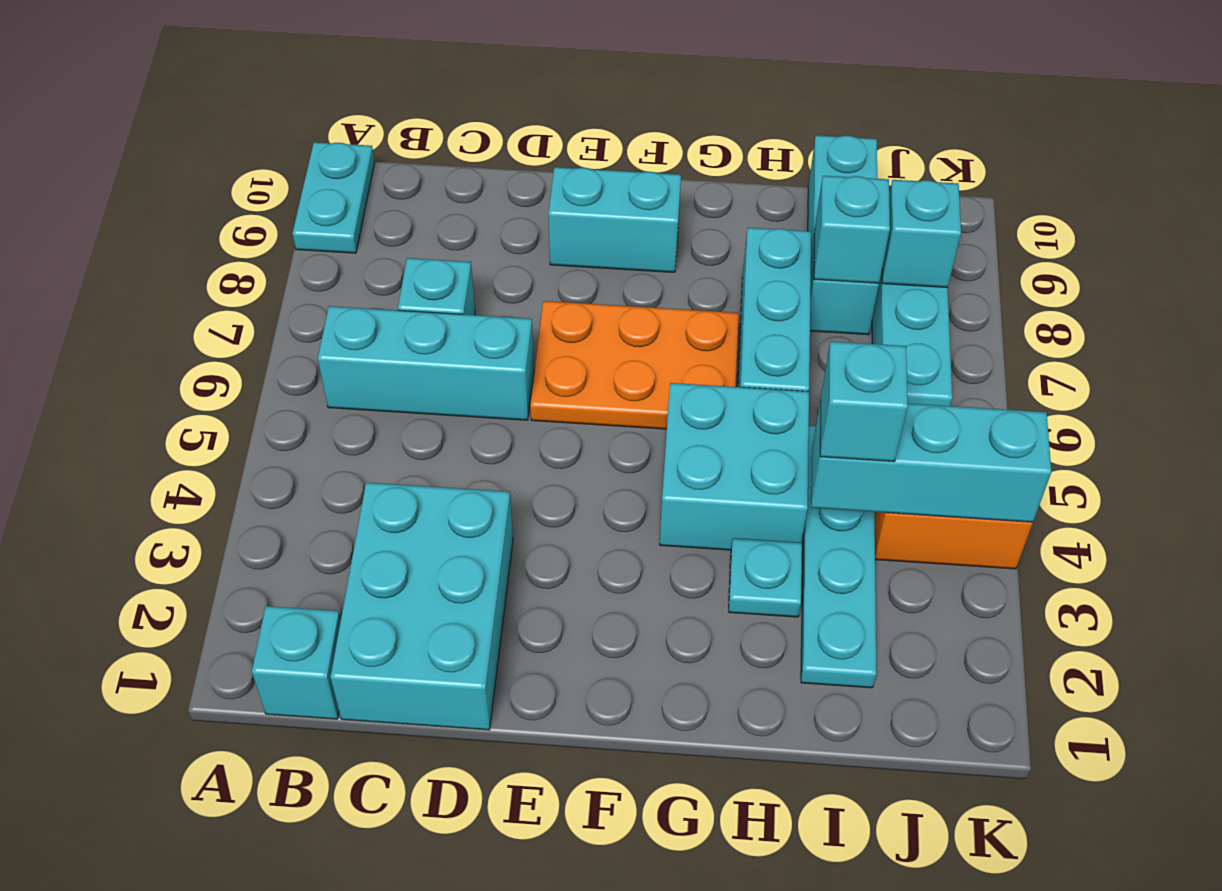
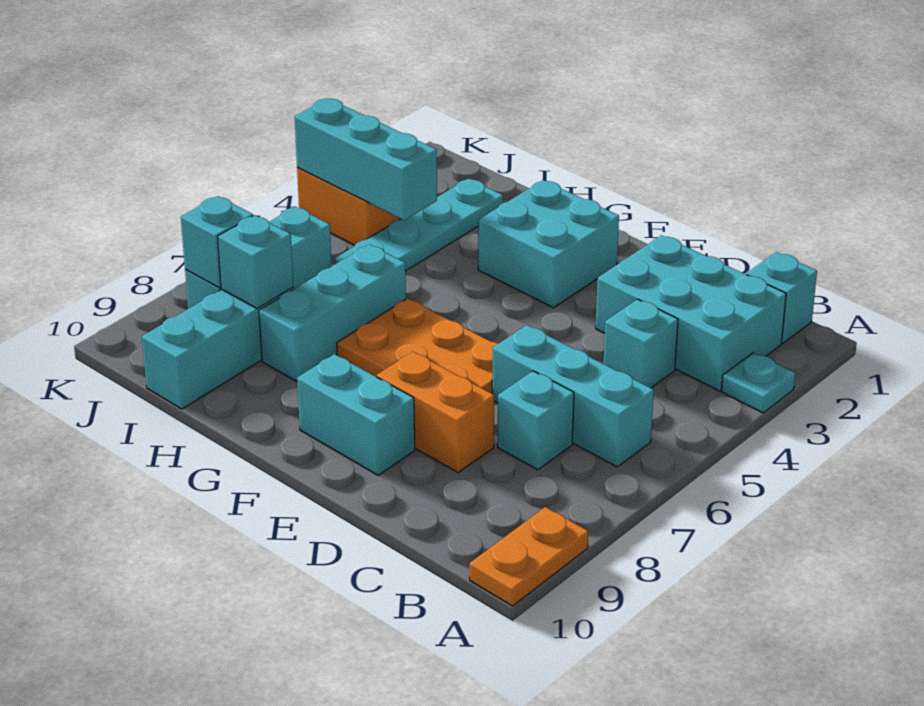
cyan plate A9:A10 level 1 -> orange plate A9:A10 level 1
cyan brick C1:D3 level 1 -> cyan brick B2:D3 level 1
none -> orange brick D8:E8 level 1
cyan brick G4:H5 level 1 -> cyan brick F2:G3 level 1
cyan plate H3 level 1 -> cyan plate A3 level 1
cyan brick I4 level 3 -> cyan brick C4 level 1

